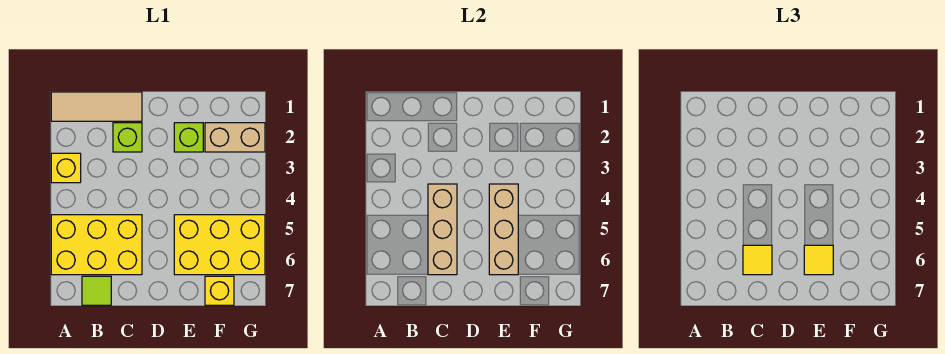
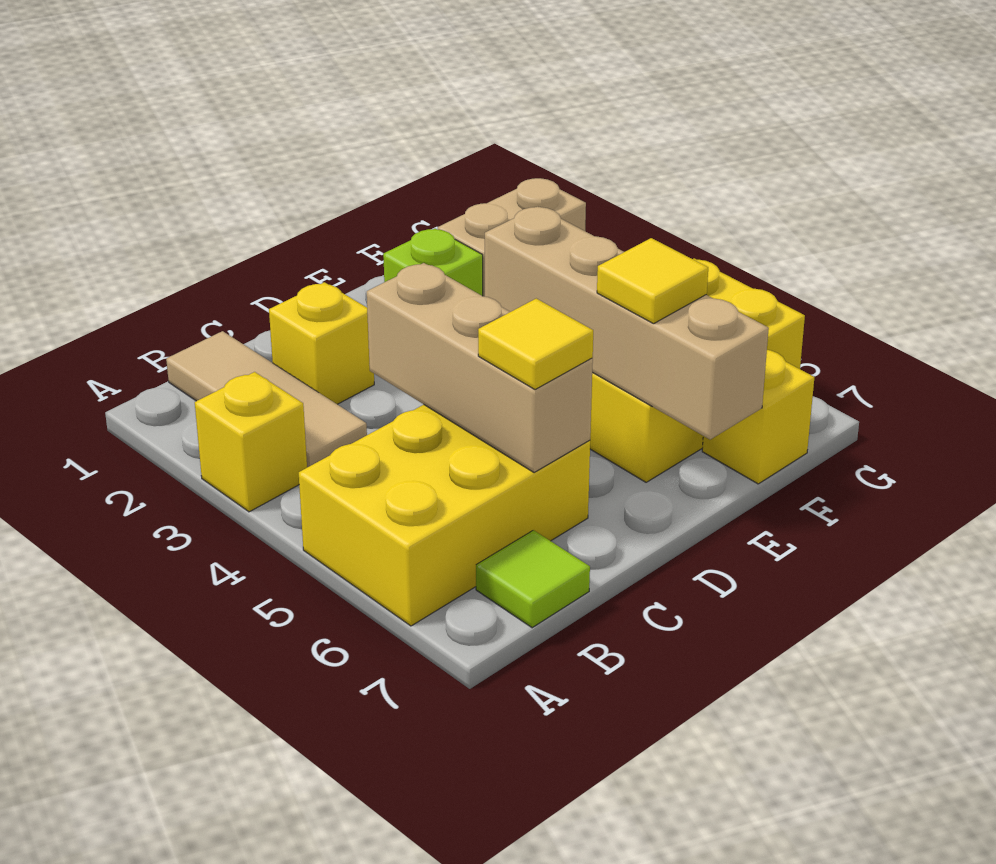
tan tile A1:C1 level 1 -> tan tile B1:B3 level 1
lime brick C2 level 1 -> yellow brick C2 level 1
tan brick E4:E6 level 2 -> tan brick E4:E7 level 2

